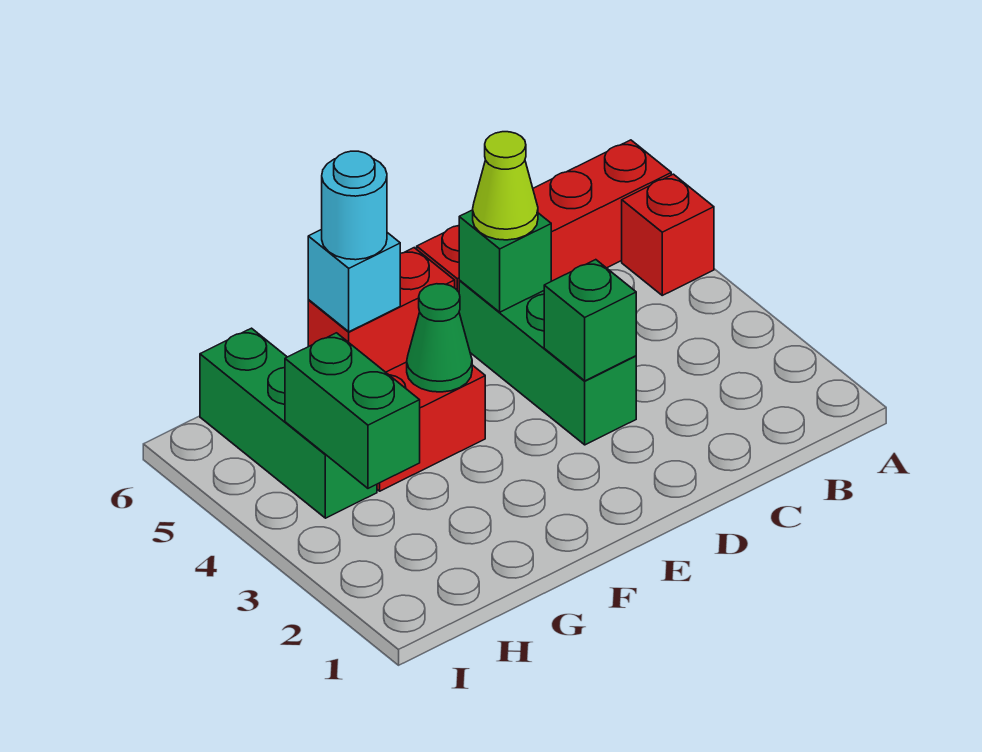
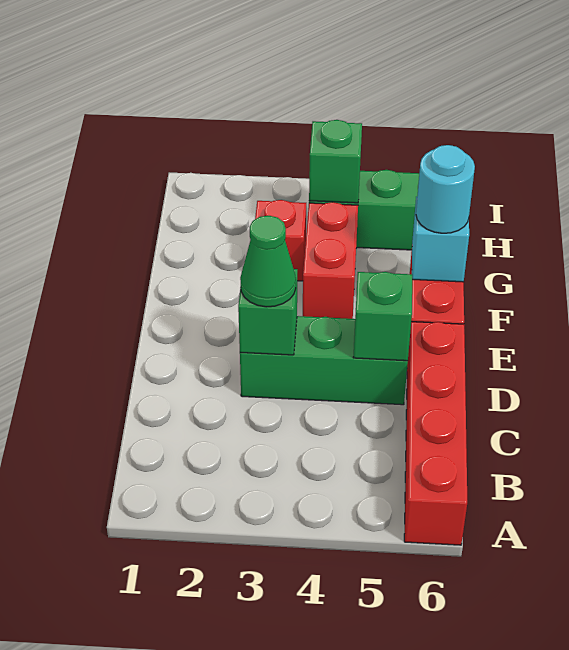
red brick A5 level 1 -> red brick G3 level 1
lime cone D5 level 3 -> none
green cone F4 level 2 -> green cone D3 level 3
green brick H3:H4 level 2 -> green brick H4 level 2

